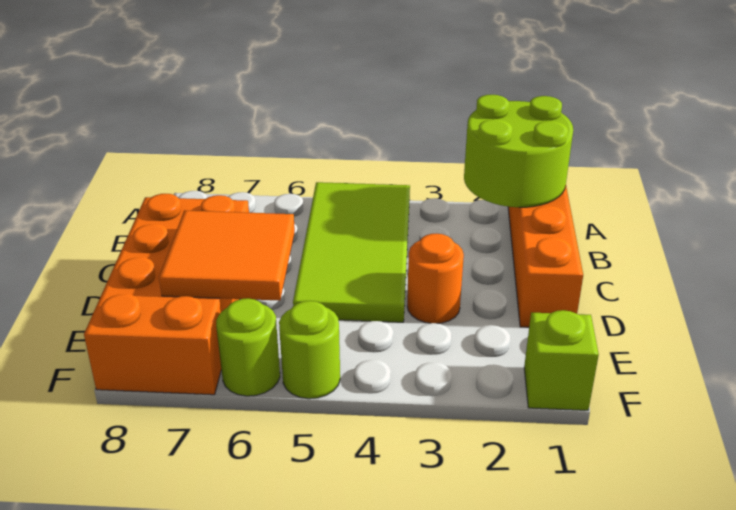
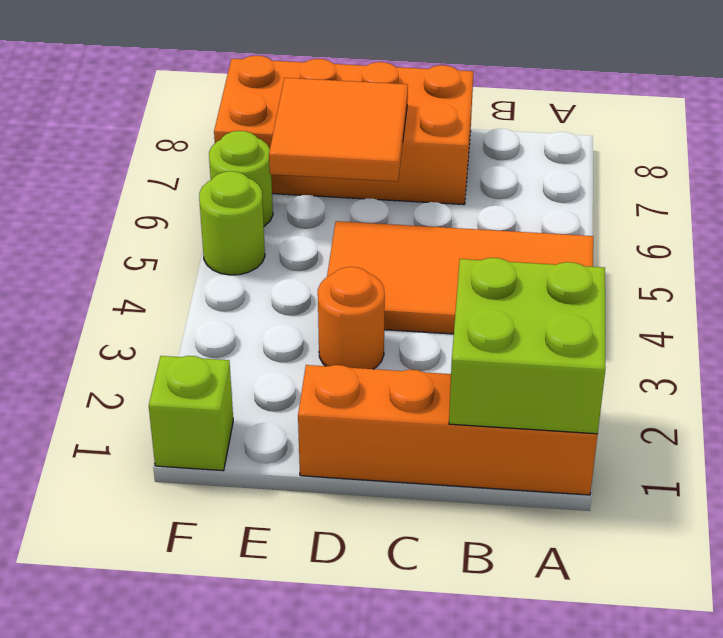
lime round brick A1:B2 level 2 -> lime brick A1:B2 level 2
lime tile A4:D5 level 1 -> orange tile A4:D5 level 1

